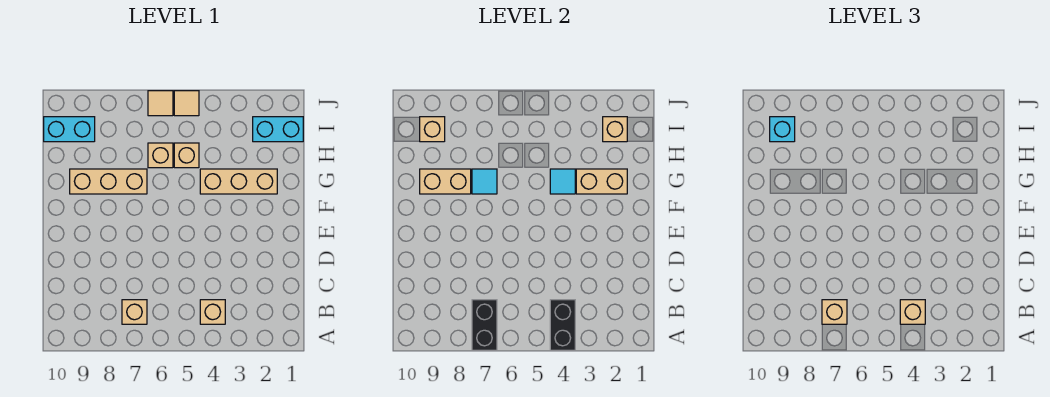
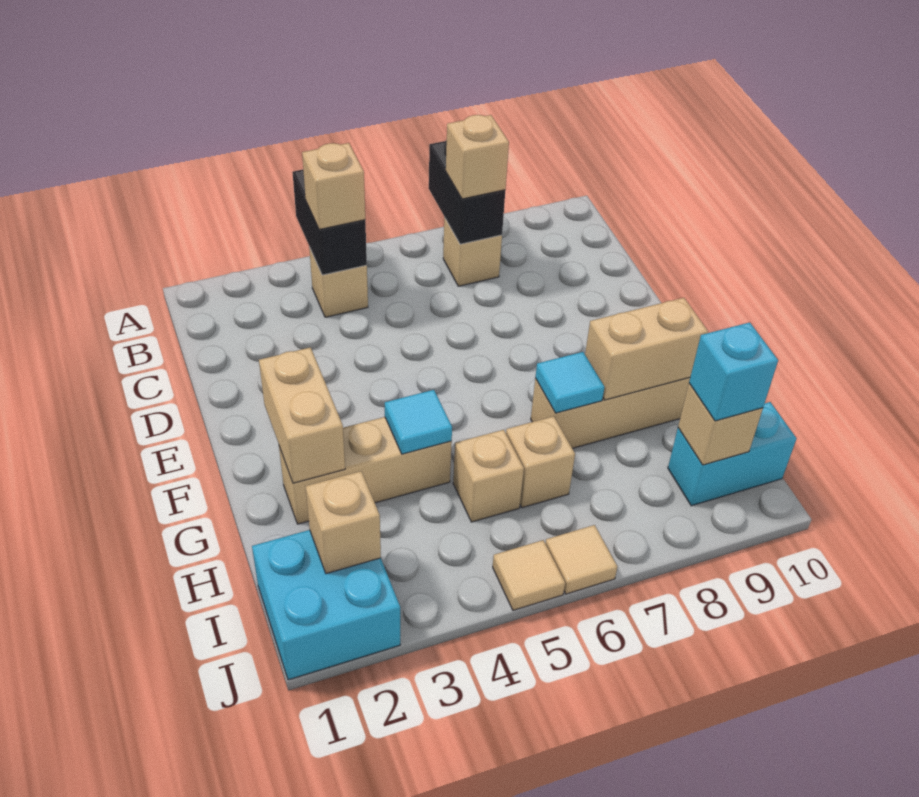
tan brick G2:G3 level 2 -> tan brick F2:G2 level 2
cyan brick I1:I2 level 1 -> cyan brick I1:J2 level 1

